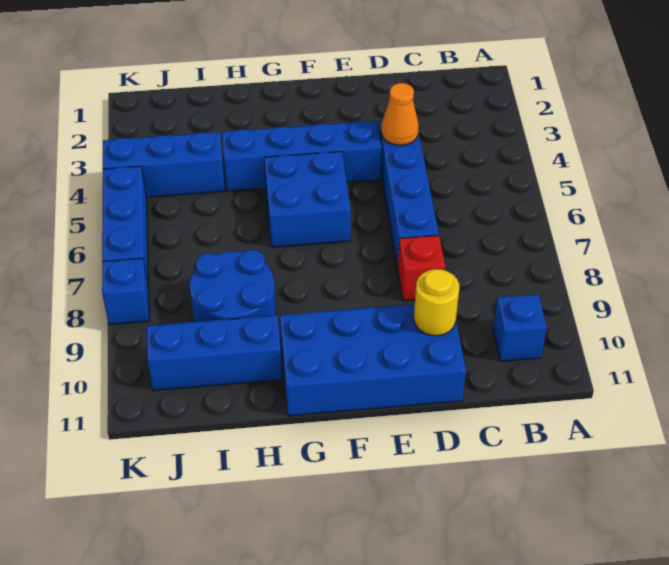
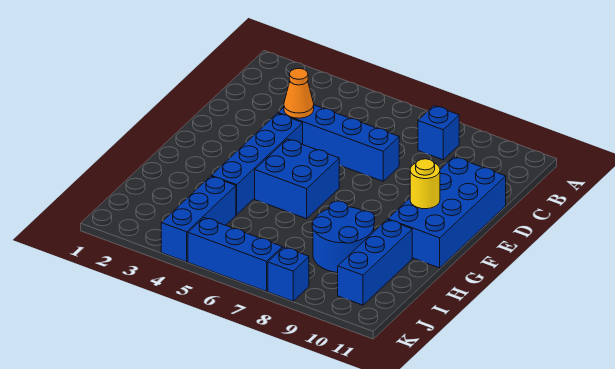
blue brick B10 level 1 -> blue brick B8 level 1
red brick D8 level 1 -> none
yellow round brick D10 level 2 -> yellow round brick F10 level 2

